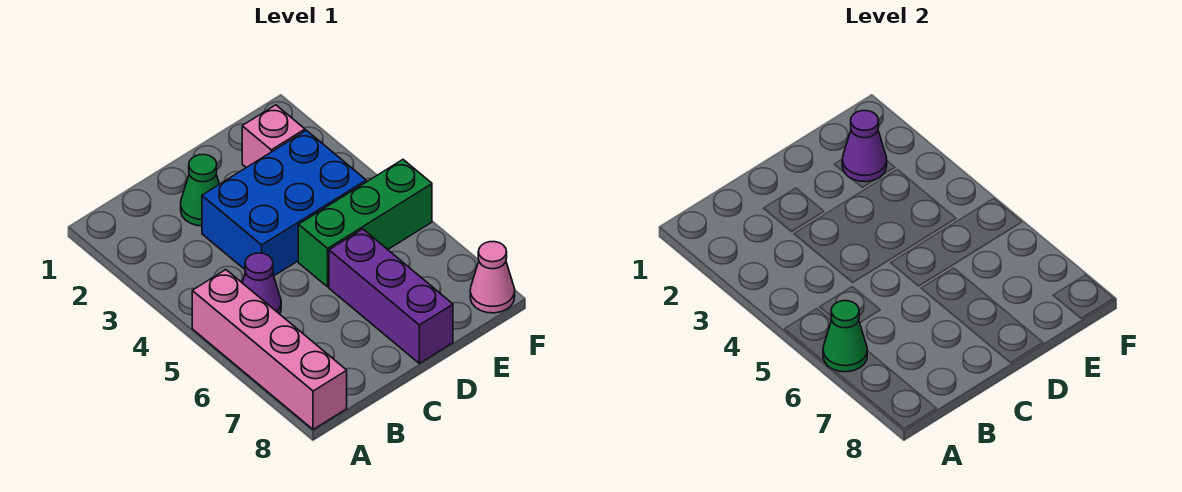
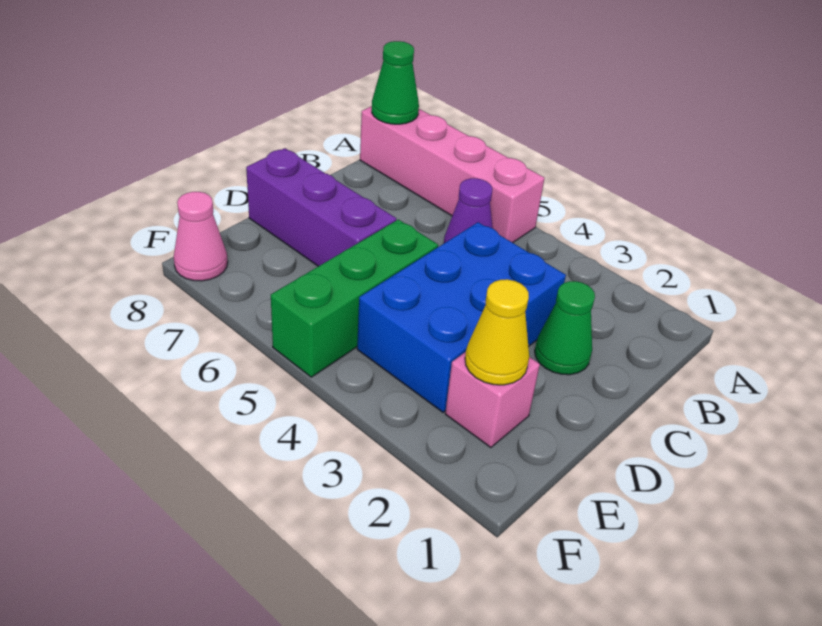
green cone A6 level 2 -> green cone A8 level 2
purple cone E2 level 2 -> yellow cone E2 level 2

